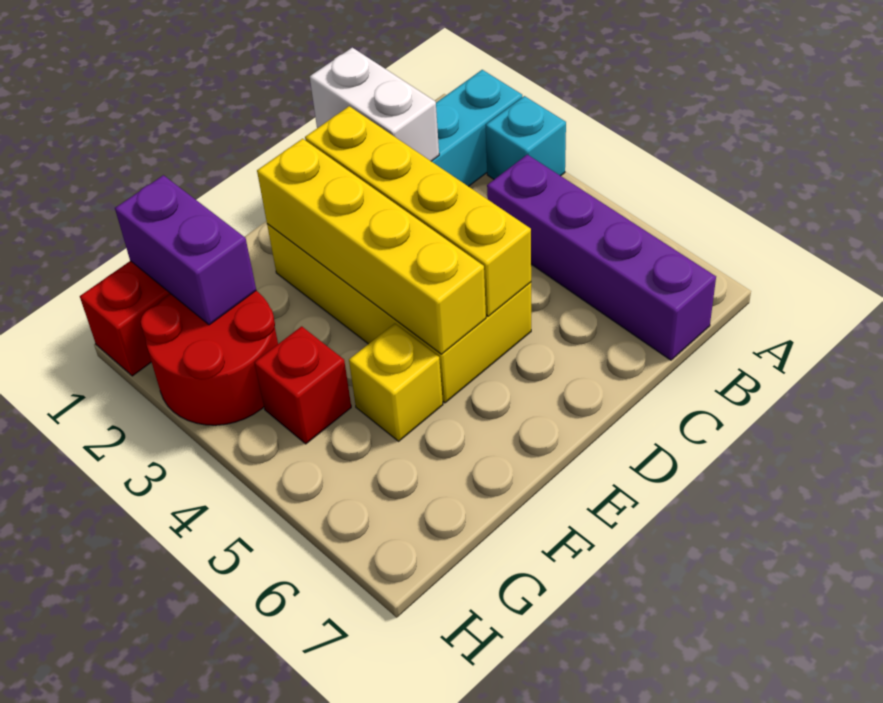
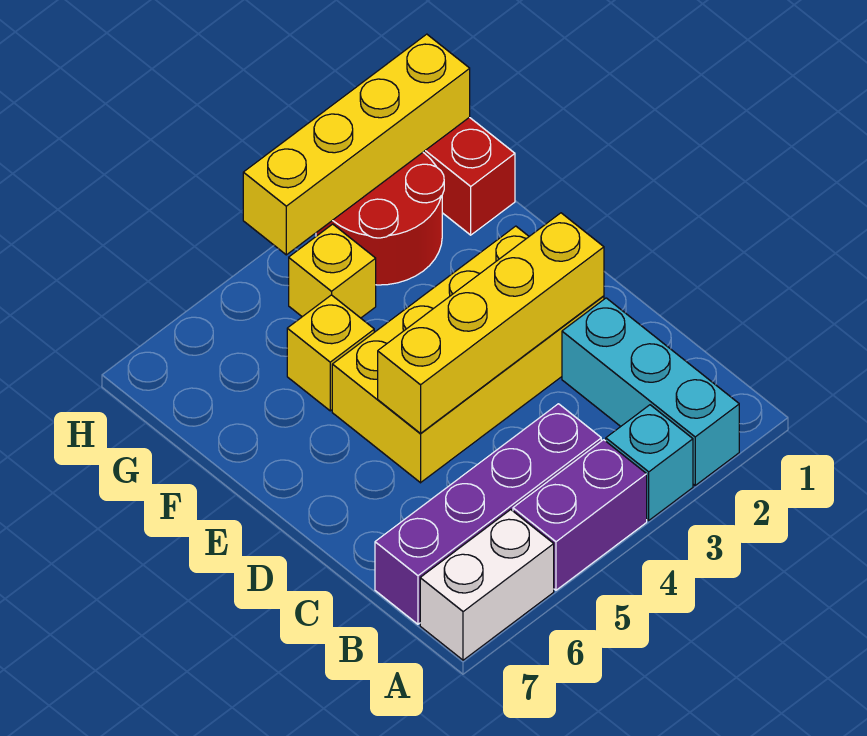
white brick C1:C2 level 2 -> white brick A6:A7 level 1
yellow brick E2:E5 level 2 -> yellow brick H1:H4 level 2
purple brick G1:G2 level 2 -> purple brick A4:A5 level 1
red brick G4 level 1 -> yellow brick G4 level 1

